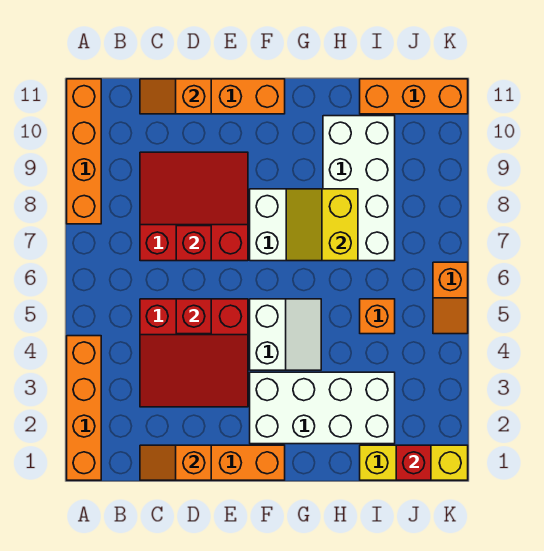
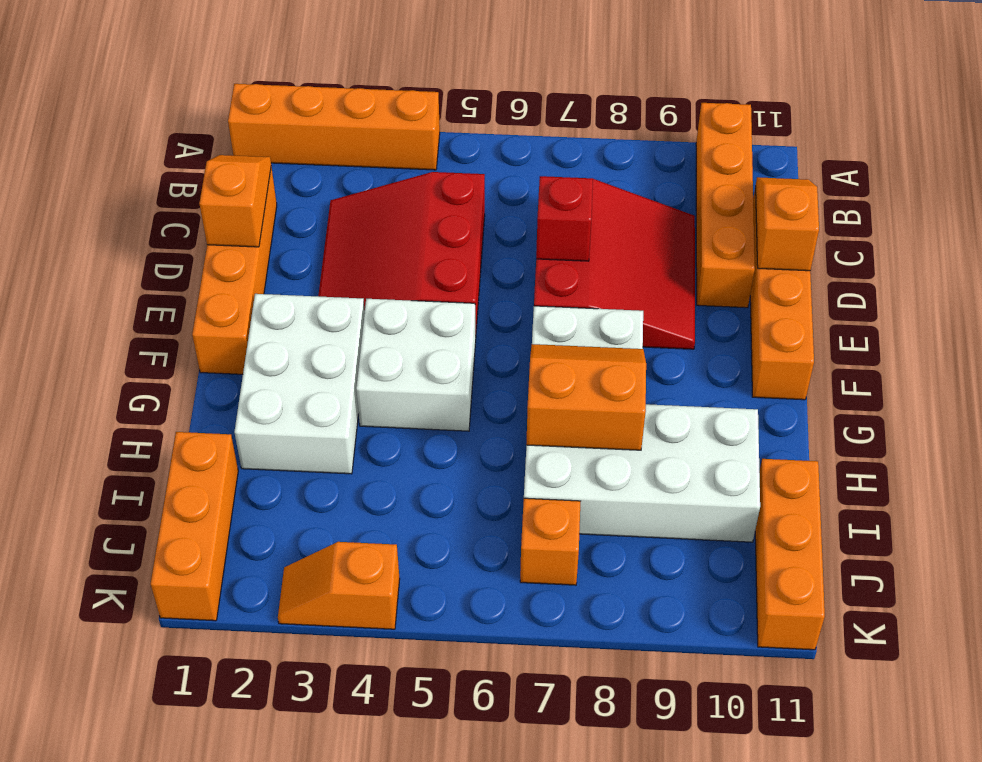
orange brick A8:A11 level 1 -> orange brick A10:D10 level 1
red brick D5 level 2 -> none
white brick F2:I3 level 1 -> white brick F2:H3 level 1
white slope F4:G5 level 1 top F -> white brick F4:G5 level 1
yellow slope G7:H8 level 2 top H -> orange slope G7:H8 level 2 top H
yellow brick I1:K1 level 1 -> orange brick I1:K1 level 1
orange brick I5 level 1 -> orange brick J7 level 1
red brick J1 level 2 -> none
orange slope K5:K6 level 1 top 6 -> orange slope K3:K4 level 1 top 4

